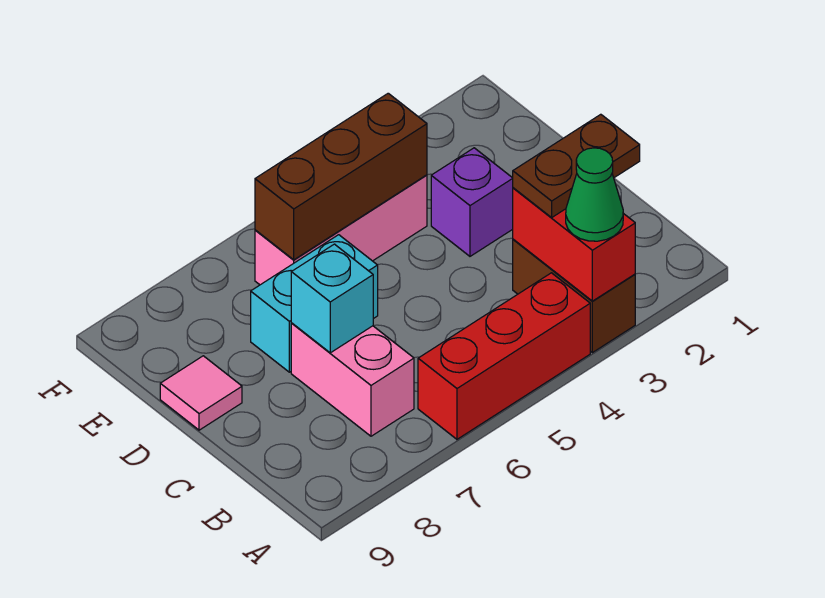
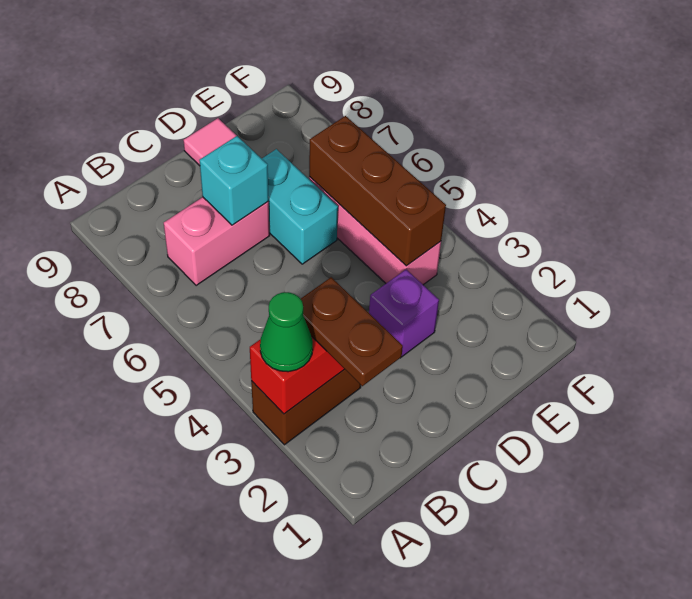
red brick A4:A6 level 1 -> none

